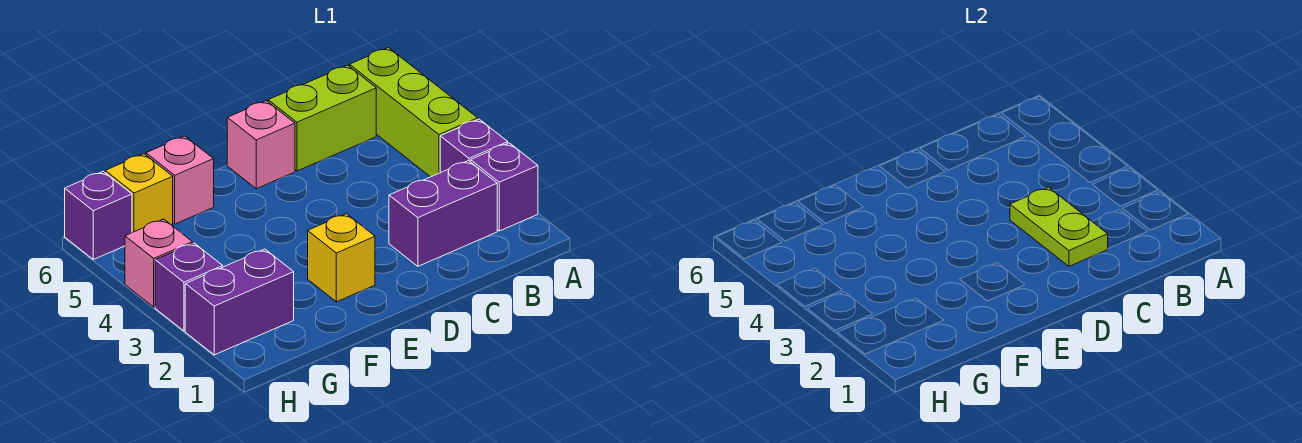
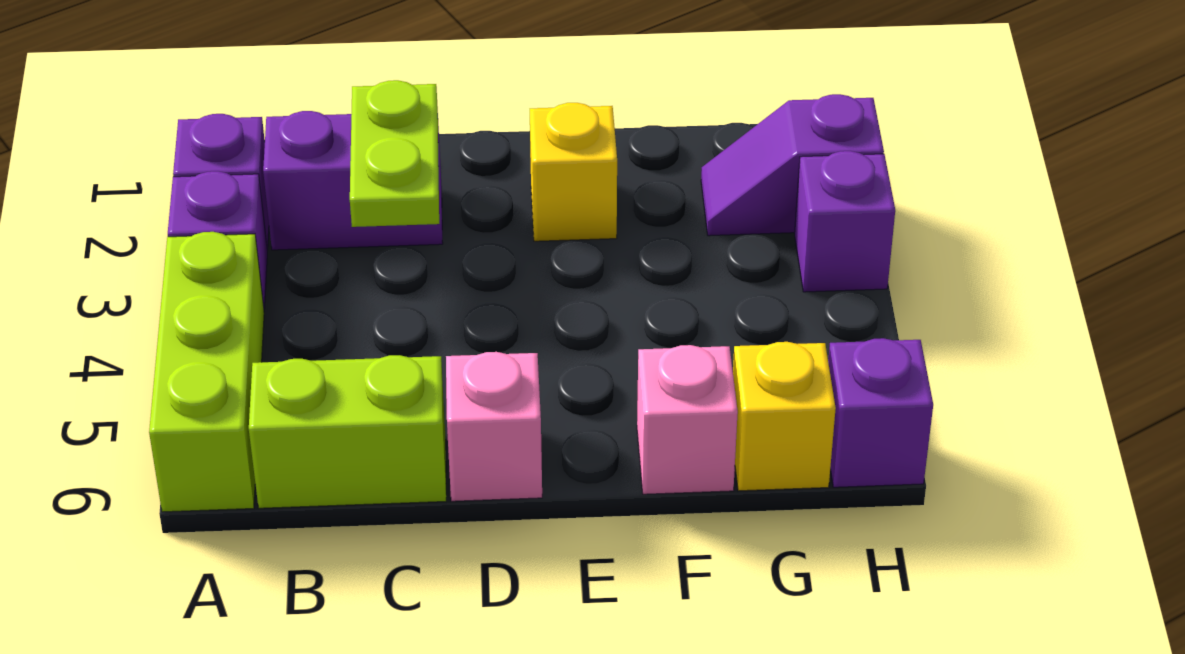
purple brick G2:H2 level 1 -> purple slope G2:H2 level 1 top H
pink brick H4 level 1 -> none

